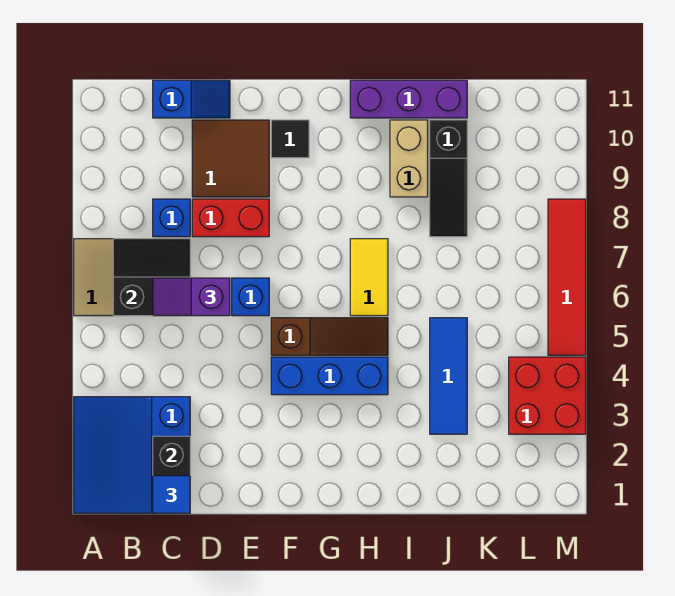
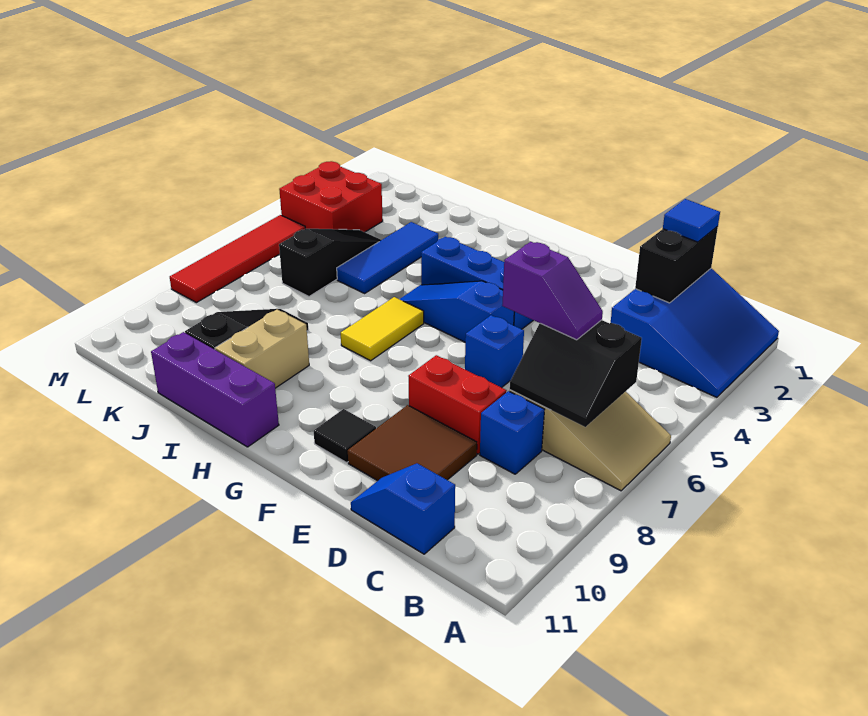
brown slope F5:H5 level 1 top F -> blue slope F5:H5 level 1 top F
none -> black slope K4:K6 level 1 top 6

